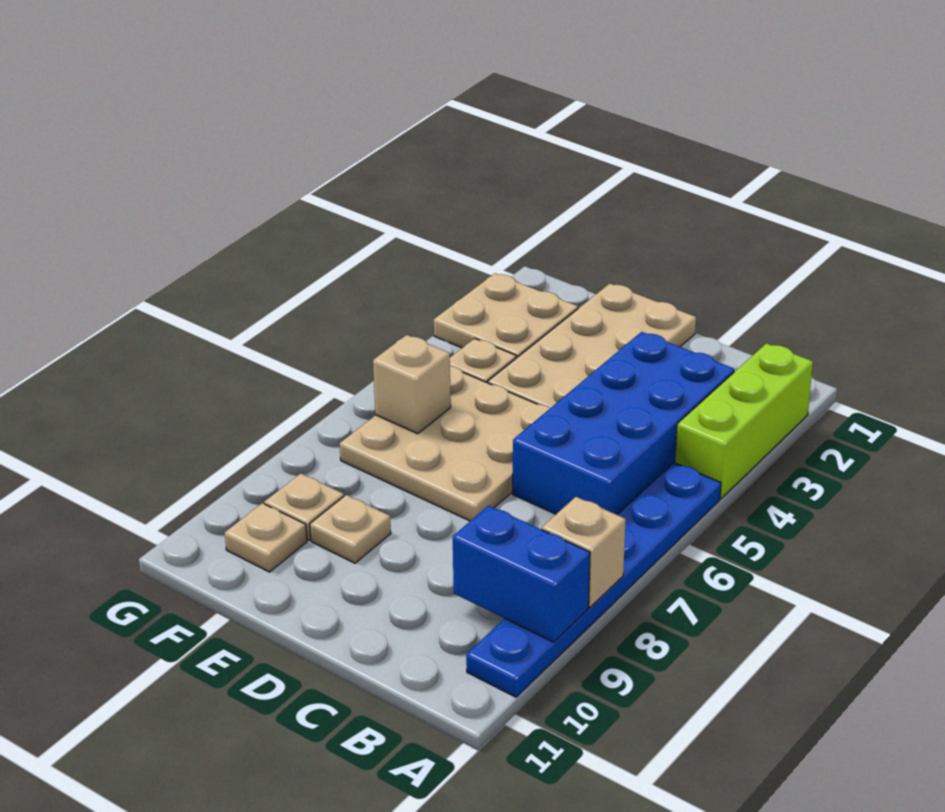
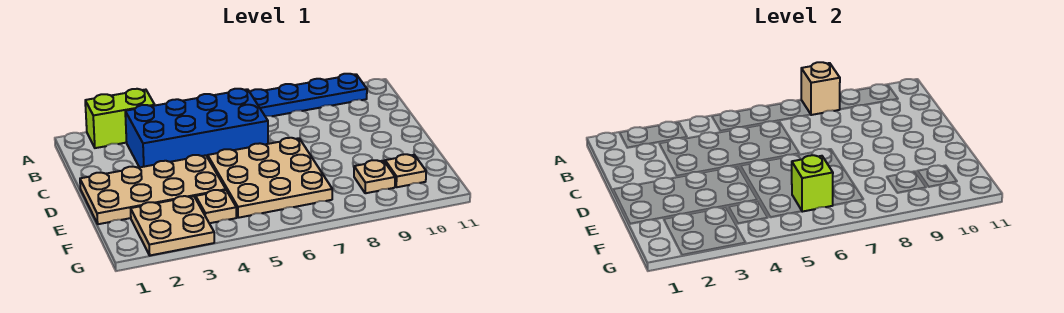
lime brick A2:A4 level 1 -> lime brick A2:A3 level 1
blue brick A9:B9 level 2 -> none
tan plate E9 level 1 -> none
tan brick F6 level 2 -> lime brick F6 level 2

